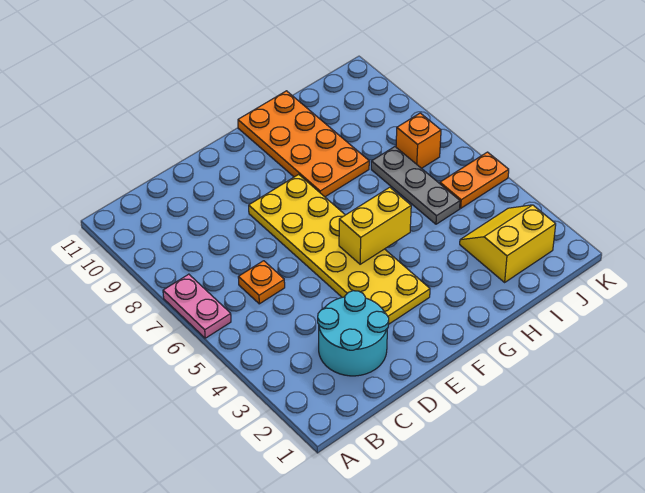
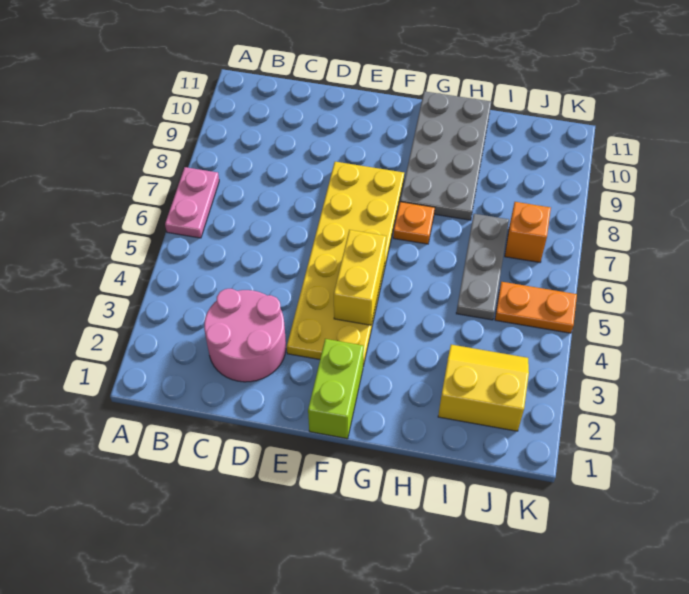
cyan round brick C2:D3 level 1 -> pink round brick C2:D3 level 1
orange plate C6 level 1 -> orange plate G7 level 1
none -> lime brick F1:F2 level 1
yellow brick F5:G5 level 2 -> yellow brick F4:F5 level 2
orange plate G8:H11 level 1 -> grey plate G8:H11 level 1

